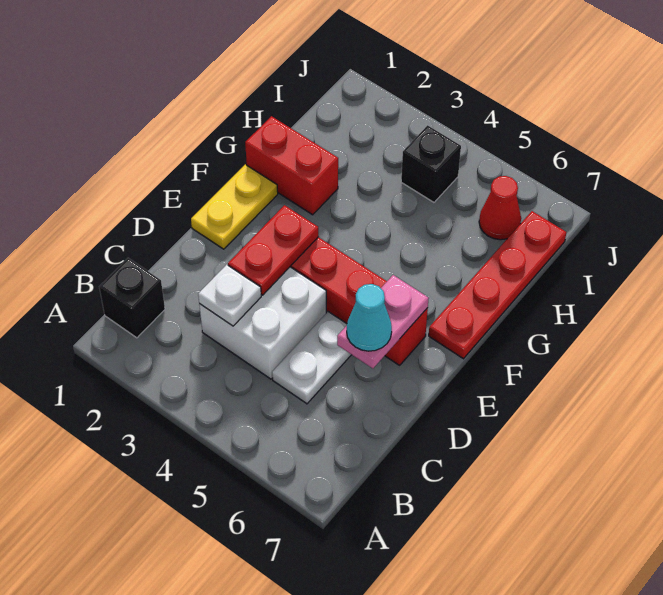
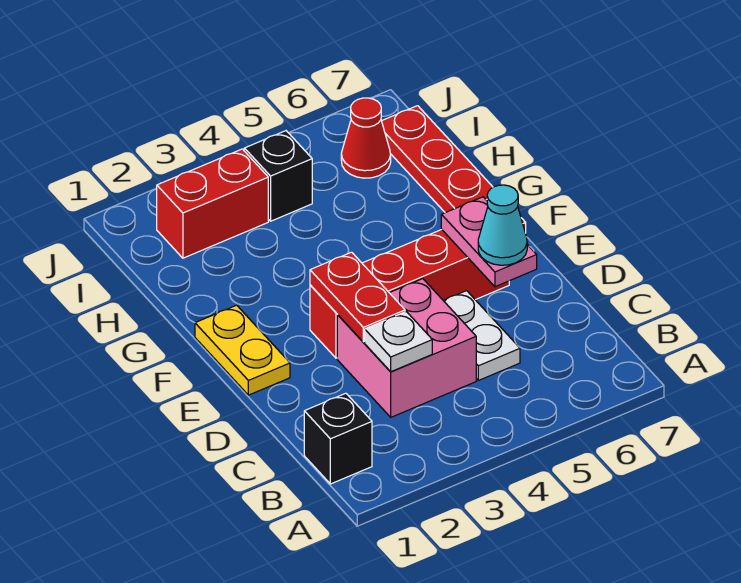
white brick C3:D4 level 1 -> pink brick C3:D4 level 1
red brick G1:G2 level 1 -> red brick I2:I3 level 1

